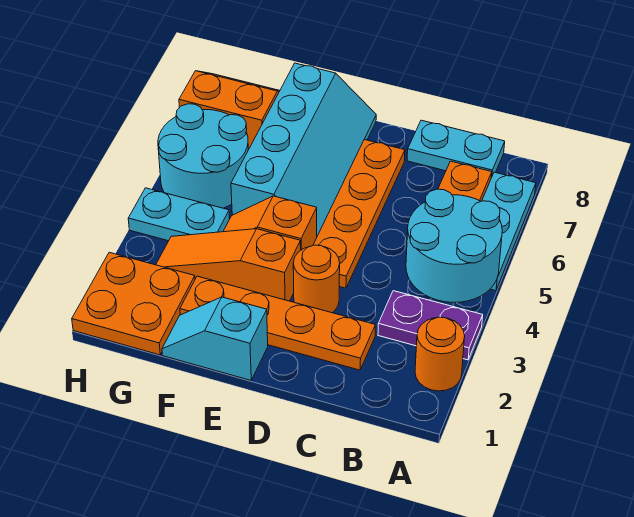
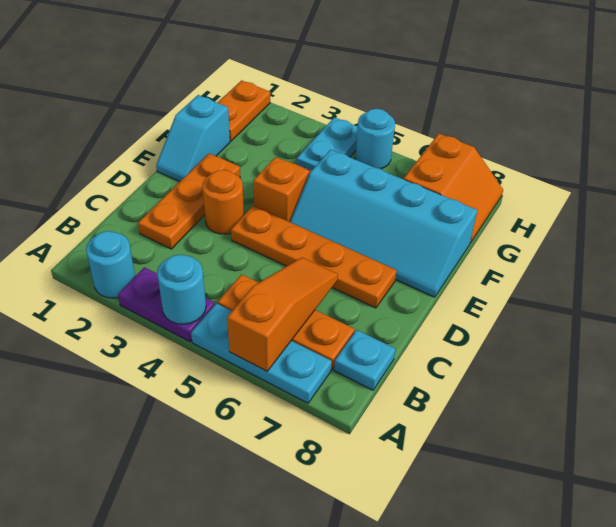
orange round brick A2 level 1 -> cyan round brick A2 level 1
purple plate A3:B3 level 1 -> purple plate A3:A4 level 1
cyan round brick A4:B5 level 2 -> cyan round brick A4 level 2
cyan plate B8:C8 level 1 -> cyan plate B8 level 1
orange plate C2:F2 level 1 -> orange plate C2:E2 level 1
cyan slope E1:F1 level 1 top E -> cyan slope E1:F1 level 1 top F
orange slope E3:G3 level 1 top E -> orange slope A6:C6 level 2 top A
orange plate G1:H2 level 1 -> orange plate G1:H1 level 1
cyan round brick G5:H6 level 1 -> cyan round brick H5 level 1

